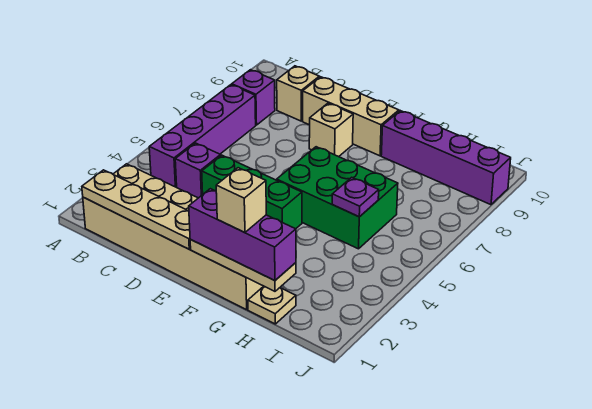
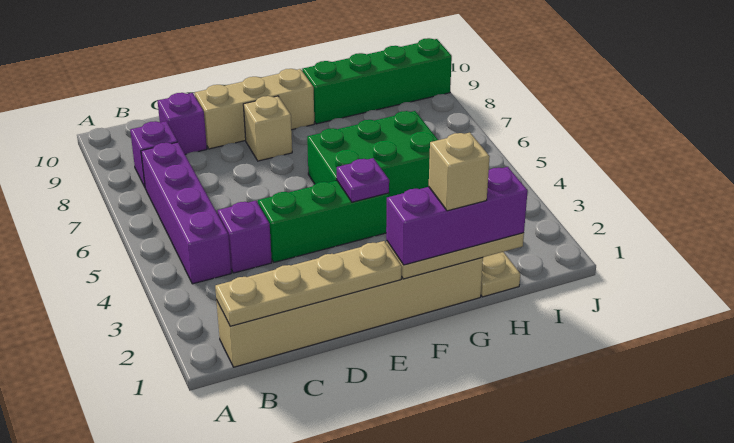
tan brick B1:G2 level 1 -> tan brick B1:G1 level 1
tan brick C9 level 1 -> purple brick C9 level 1
purple brick G9:J9 level 1 -> green brick G9:J9 level 1
purple plate H5 level 2 -> purple plate F4 level 2

